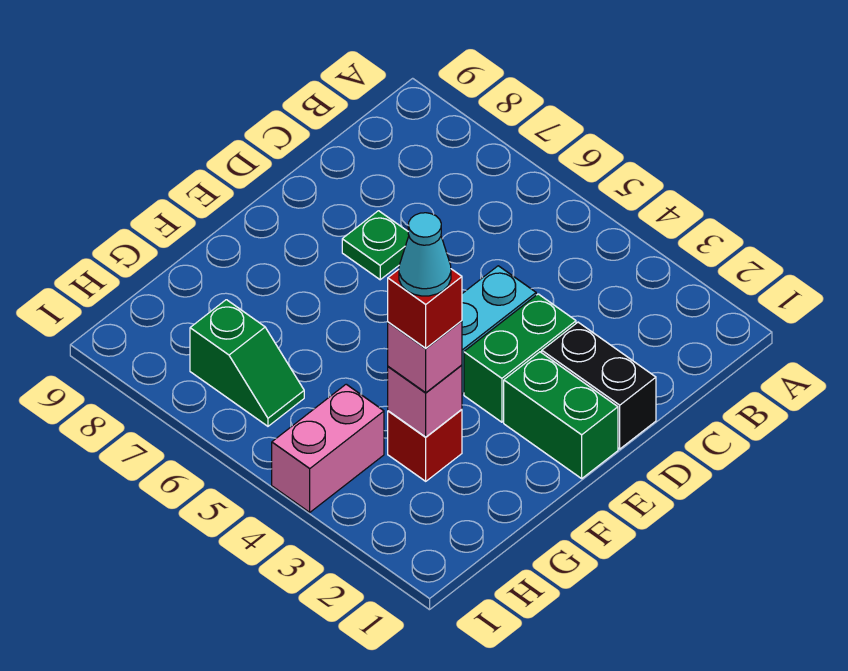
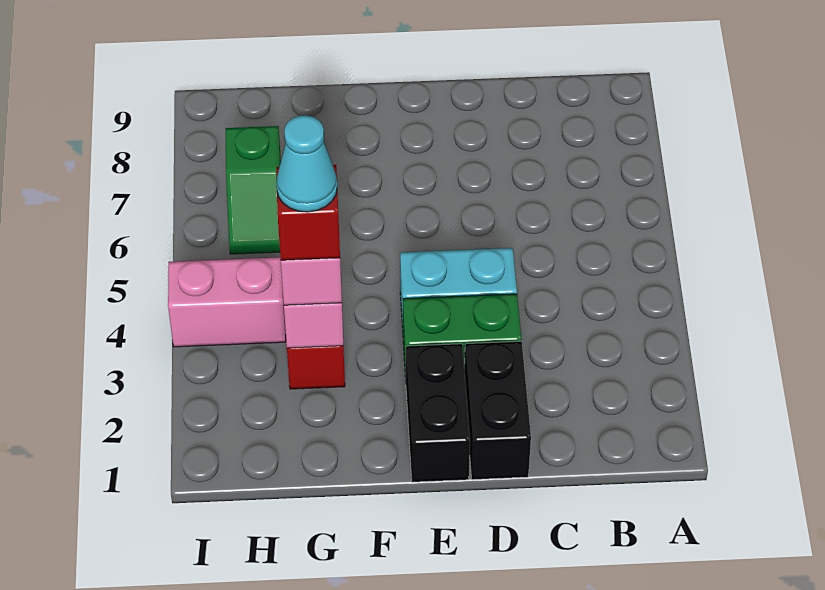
green plate D7 level 1 -> none
green brick E1:E2 level 1 -> black brick E1:E2 level 1

